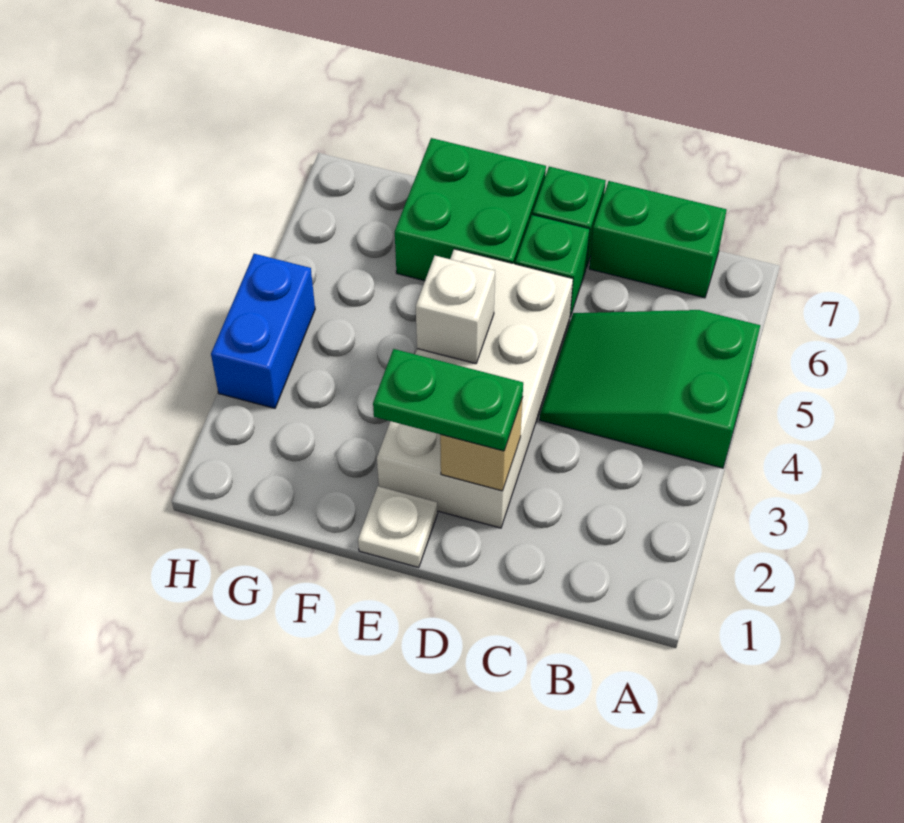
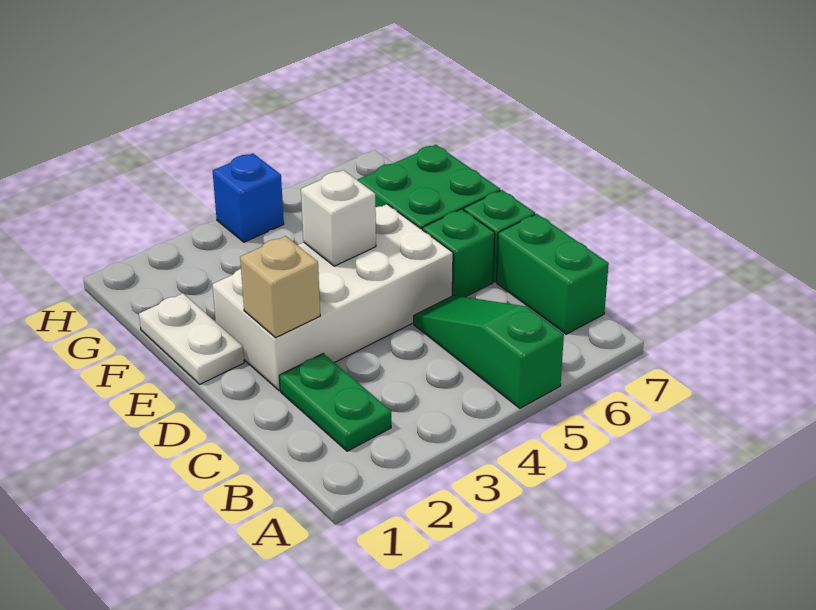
green slope A4:C5 level 1 top A -> green slope A5:C5 level 1 top A
green plate D2:E2 level 3 -> green plate B2:C2 level 1
white plate E1 level 1 -> white plate E1:F1 level 1
blue brick H3:H4 level 1 -> blue brick H4 level 1

